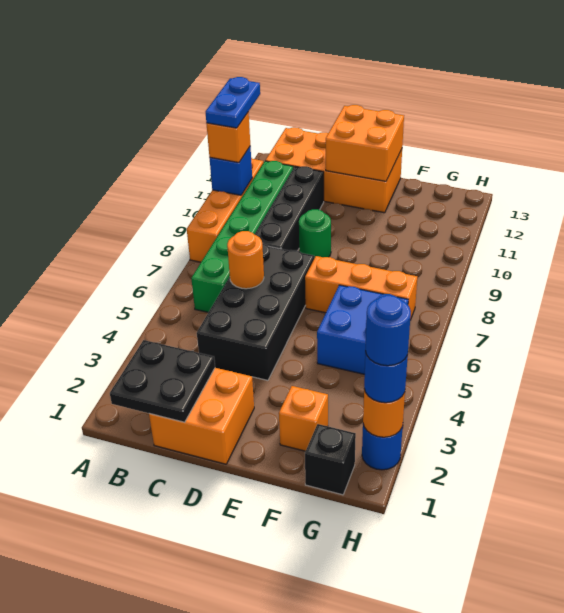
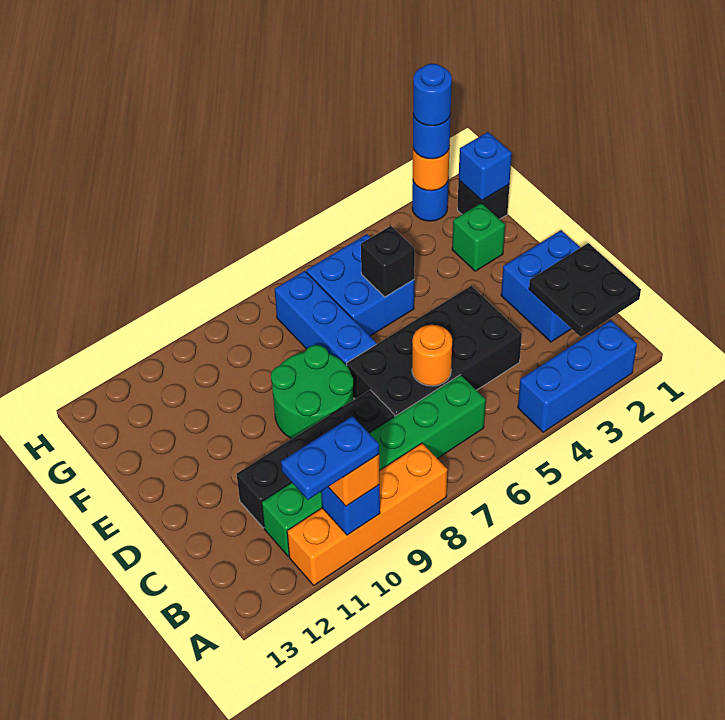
none -> blue brick A2:A4 level 1
orange brick B12:E13 level 1 -> none
orange brick C1:D2 level 1 -> blue brick C1:D2 level 1
green round brick D9 level 1 -> green round brick D8:E9 level 1
orange brick D12:E13 level 2 -> none
orange brick E7:G7 level 1 -> blue brick E7:G7 level 1
orange brick F2 level 1 -> green brick F2 level 1
none -> black brick F5 level 2
none -> blue brick G1 level 2

